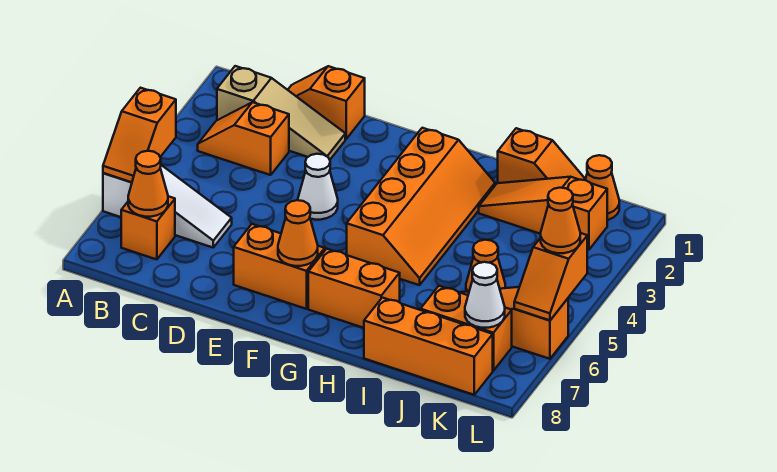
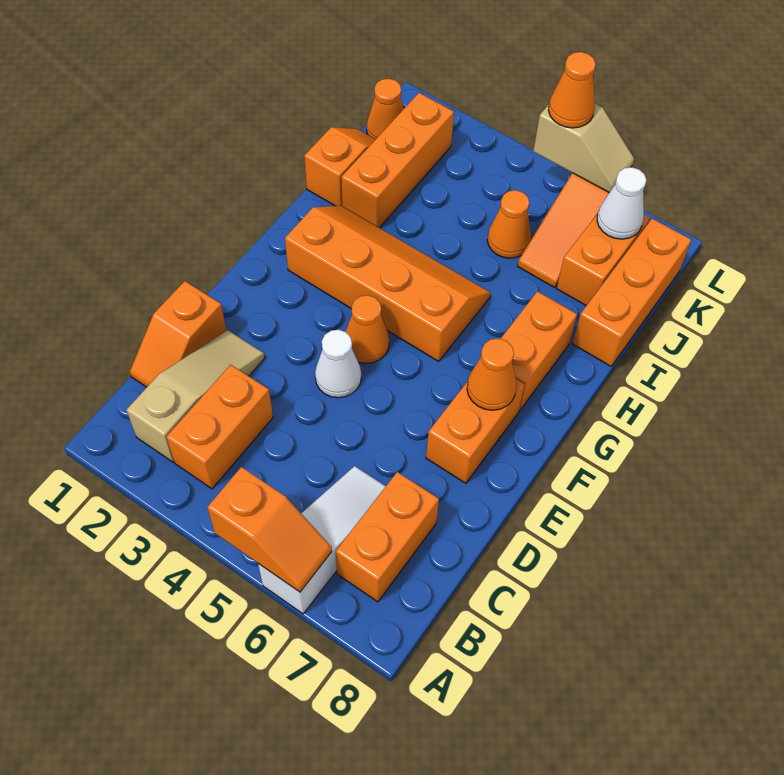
orange slope B3:C3 level 1 top C -> orange brick B3:C3 level 1
orange brick B7 level 1 -> orange brick B7:C7 level 1
orange cone B7 level 2 -> orange cone F4 level 1
orange slope I2:K2 level 1 top K -> orange brick I2:K2 level 1
orange slope L5:L6 level 2 top 5 -> tan slope L5:L6 level 2 top 5

